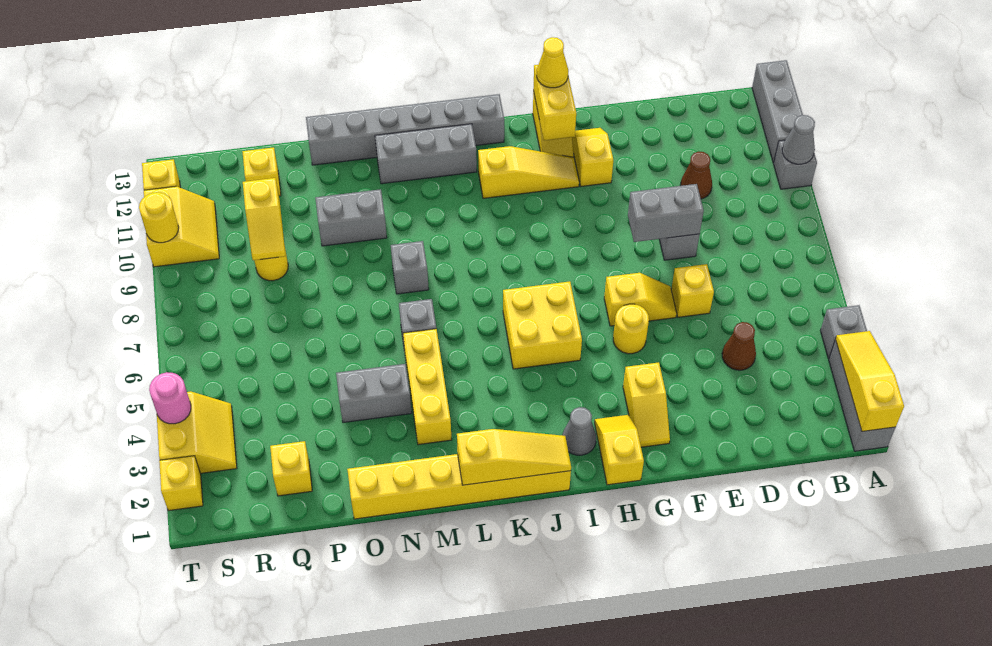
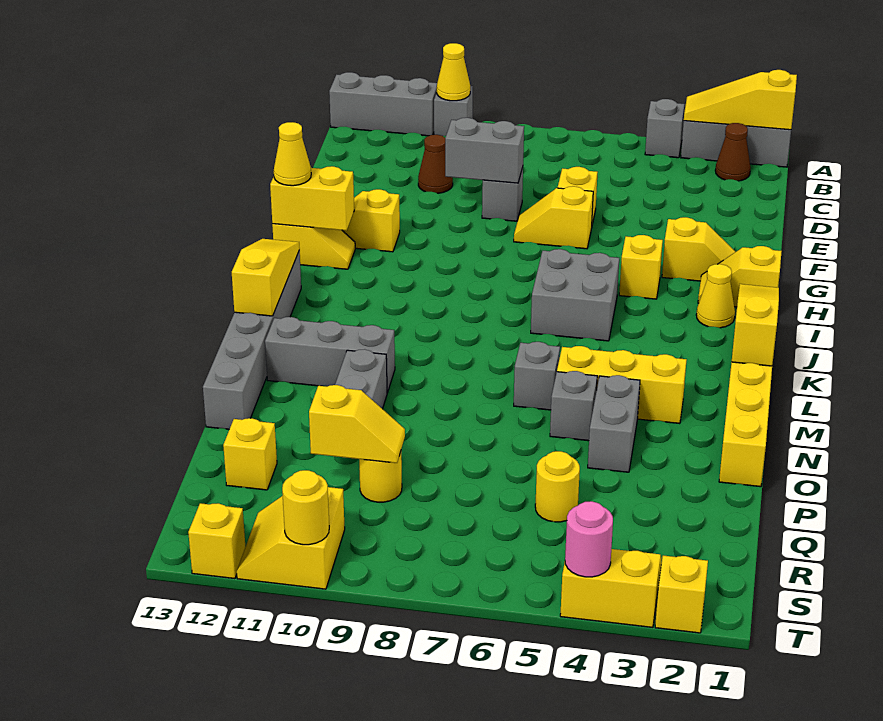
grey cone A10 level 2 -> yellow cone A10 level 2
brown cone D4 level 1 -> brown cone B2 level 1
grey brick E8:F8 level 2 -> grey brick E8:E9 level 2
yellow slope F6:G6 level 1 top G -> yellow slope F6:F7 level 1 top 6
yellow round brick G5 level 1 -> yellow round brick Q5 level 1
yellow slope H11:J11 level 1 top J -> yellow slope J13:L13 level 2 top L
grey cone I2 level 1 -> yellow cone I2 level 1
yellow brick I5:J6 level 1 -> grey brick I5:J6 level 1
grey brick K12:M12 level 1 -> grey brick M10:M12 level 1
grey brick M8 level 1 -> grey brick N5 level 1
yellow brick Q2 level 1 -> yellow brick H4 level 1
yellow slope S10:T11 level 1 top T -> yellow slope S10:T11 level 1 top 10

